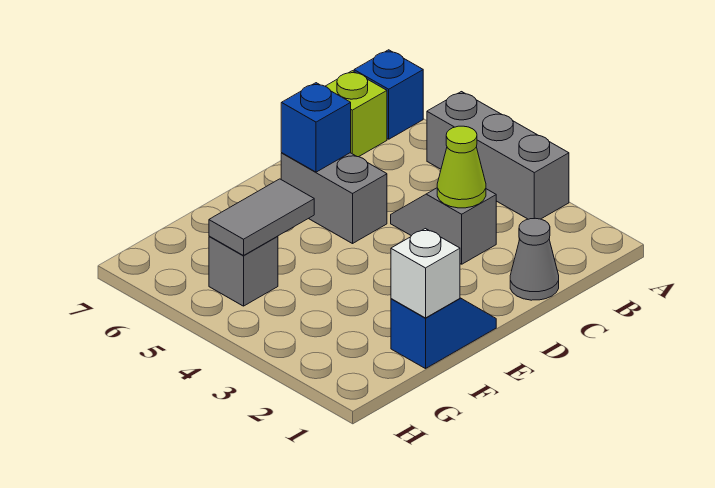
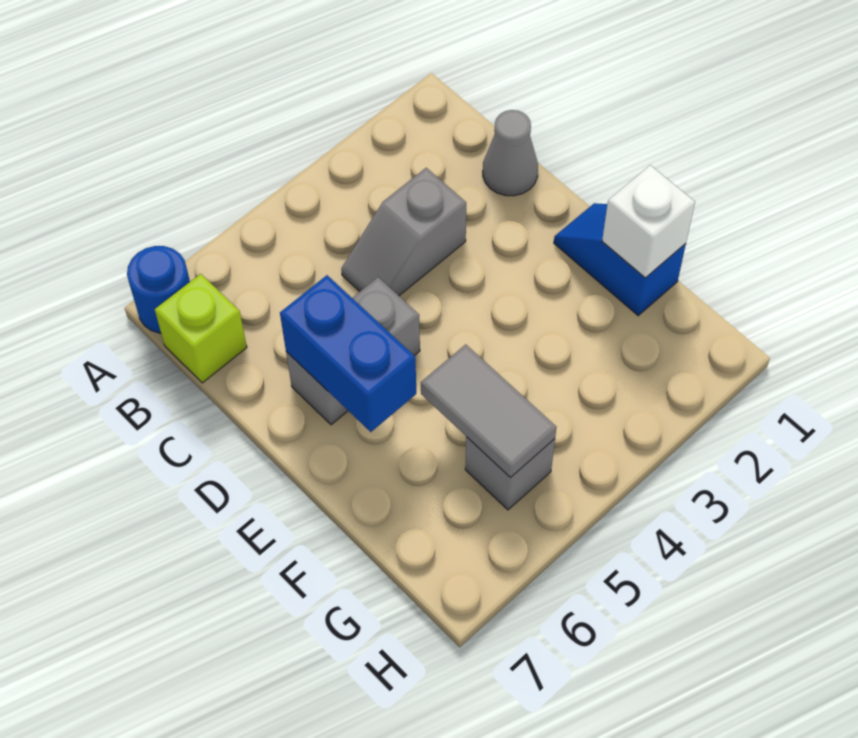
grey brick A3:A5 level 1 -> none
blue brick A7 level 1 -> blue round brick A7 level 1
lime cone C3 level 2 -> none
blue brick D6 level 2 -> blue brick D6:E6 level 2

